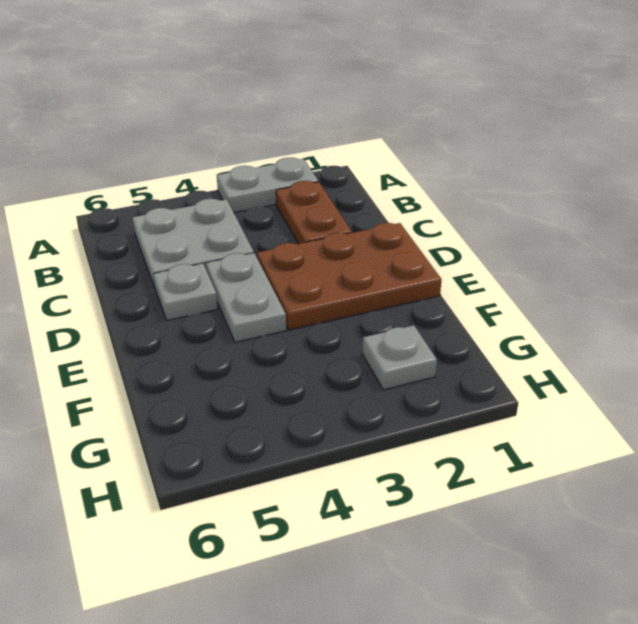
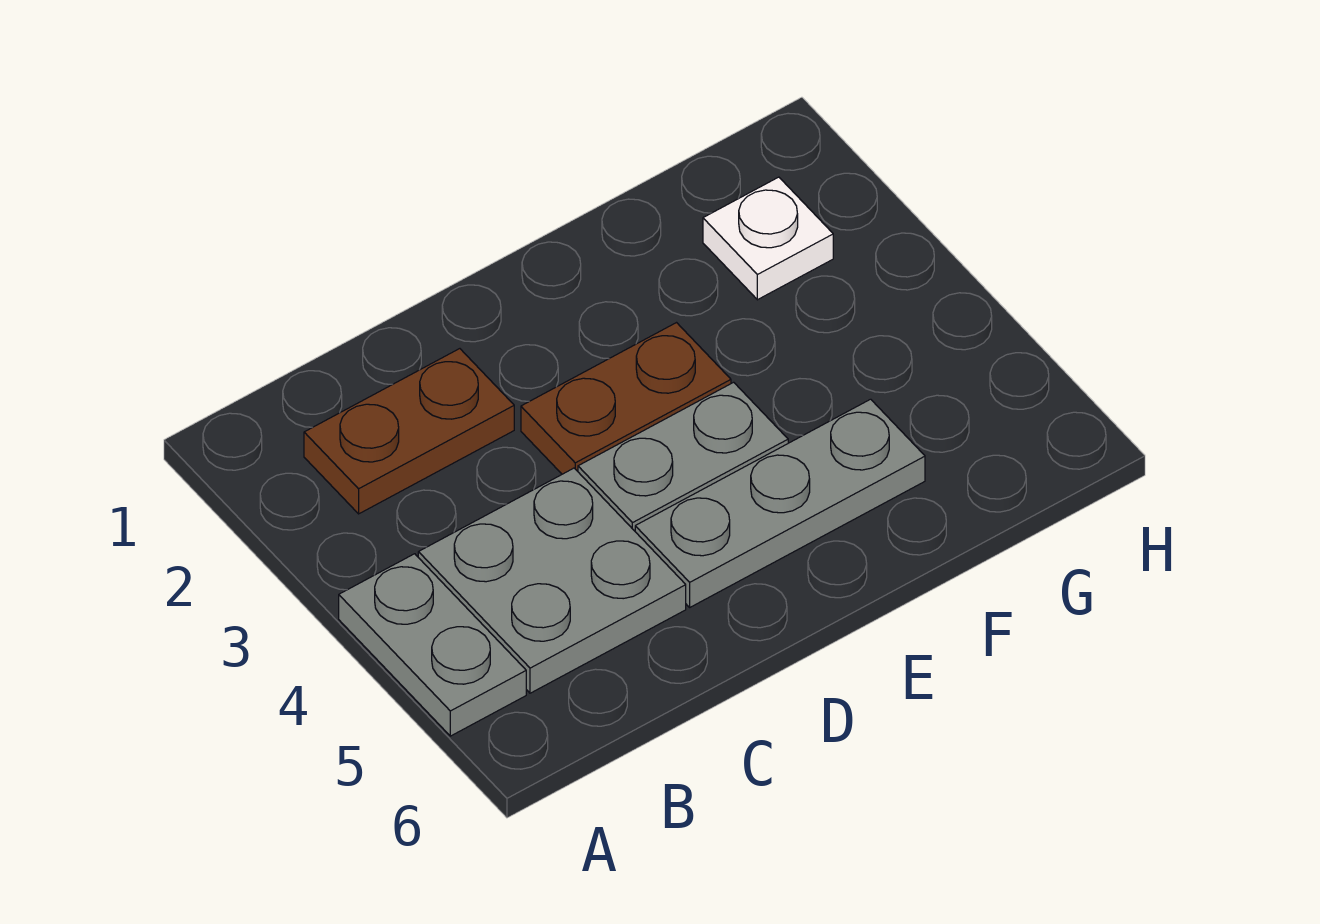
grey plate A2:A3 level 1 -> grey plate A4:A5 level 1
brown plate D1:E3 level 1 -> brown plate D3:E3 level 1
grey plate D5 level 1 -> grey plate D5:F5 level 1
grey plate G2 level 1 -> white plate G2 level 1

